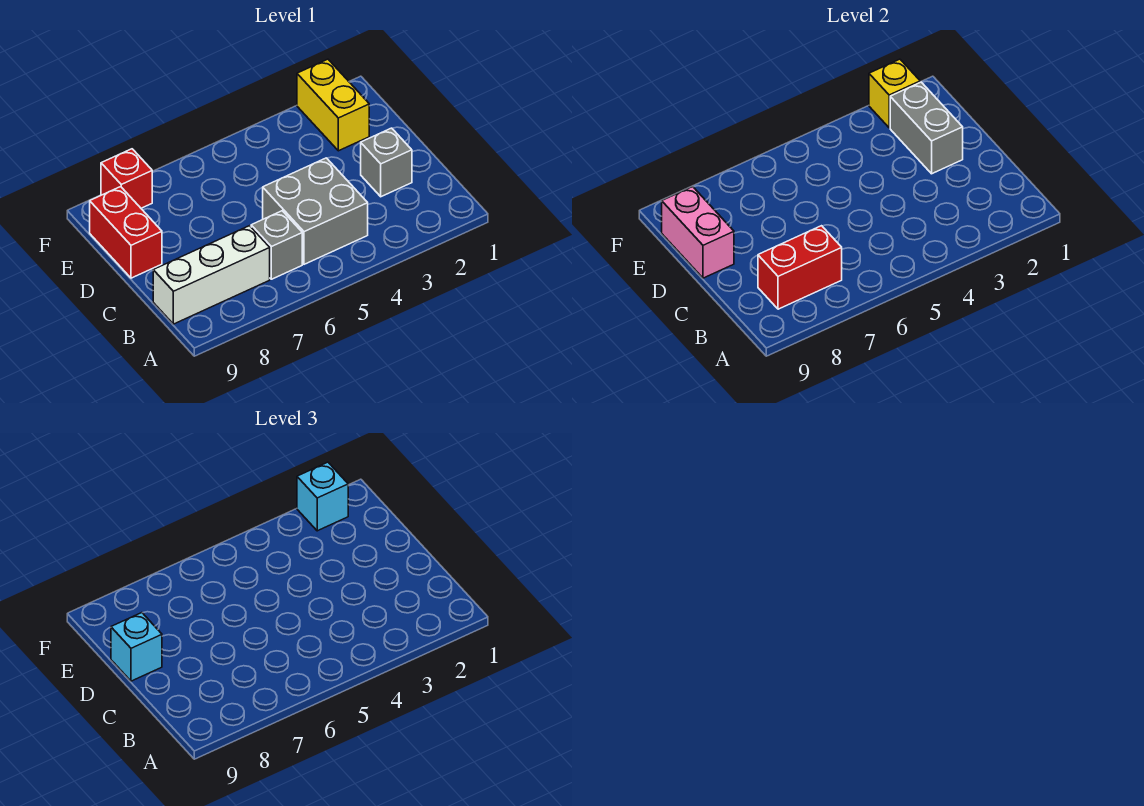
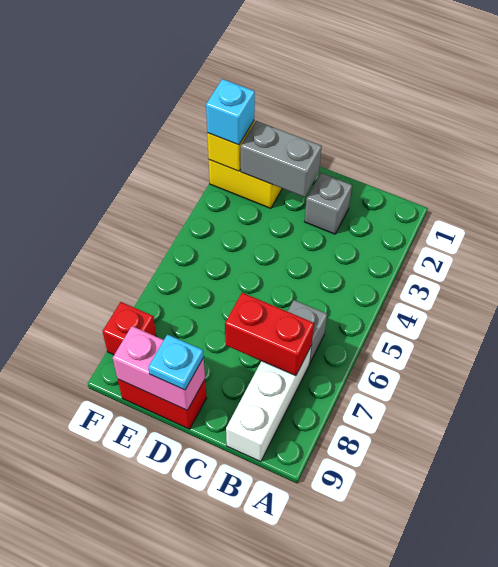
grey brick B4:C5 level 1 -> none
red brick B7:B8 level 2 -> red brick B7:C7 level 2
cyan brick D9 level 3 -> cyan plate D9 level 3

